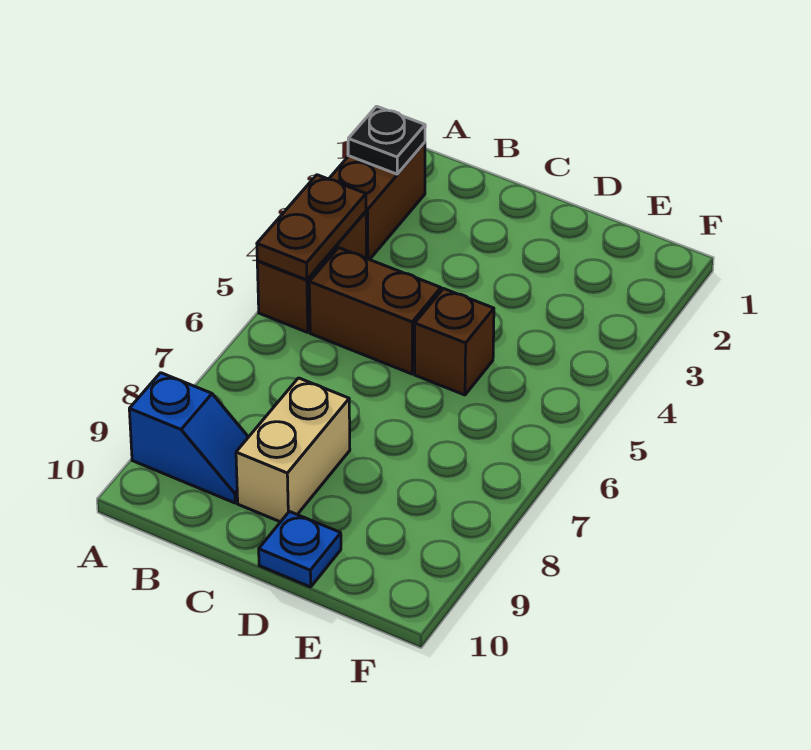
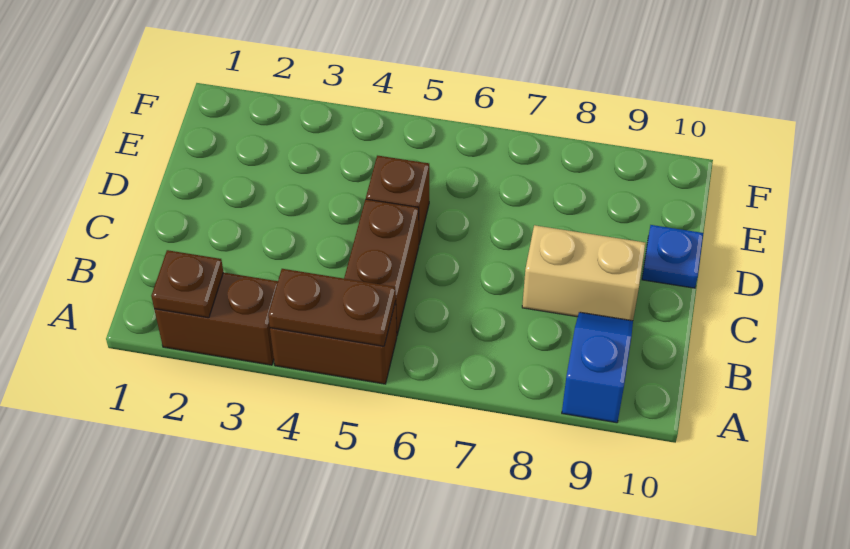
black plate A2 level 2 -> brown plate A2 level 2

